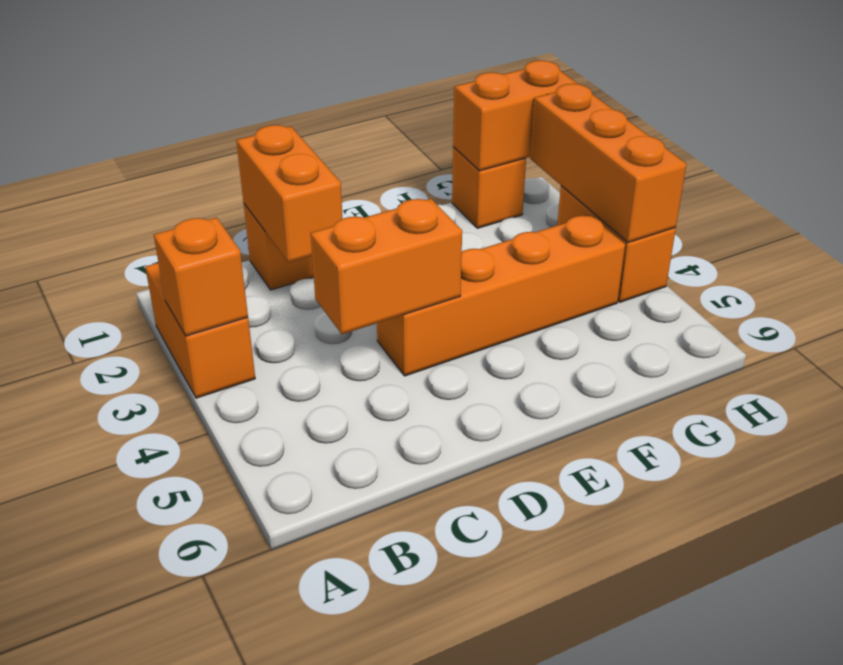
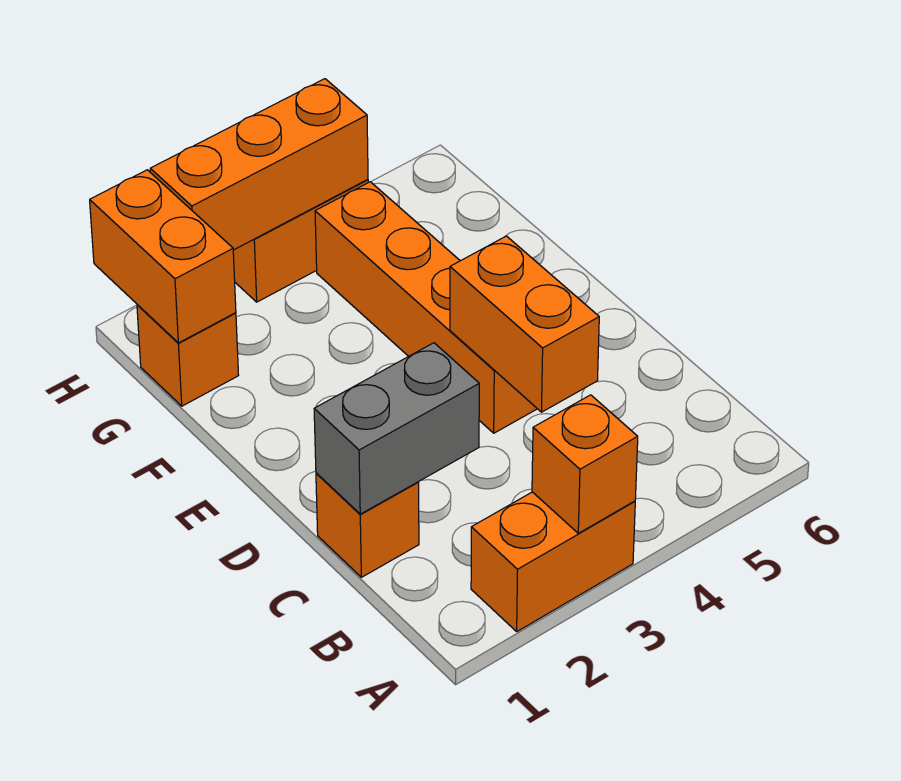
orange brick C1:C2 level 2 -> grey brick C1:C2 level 2

